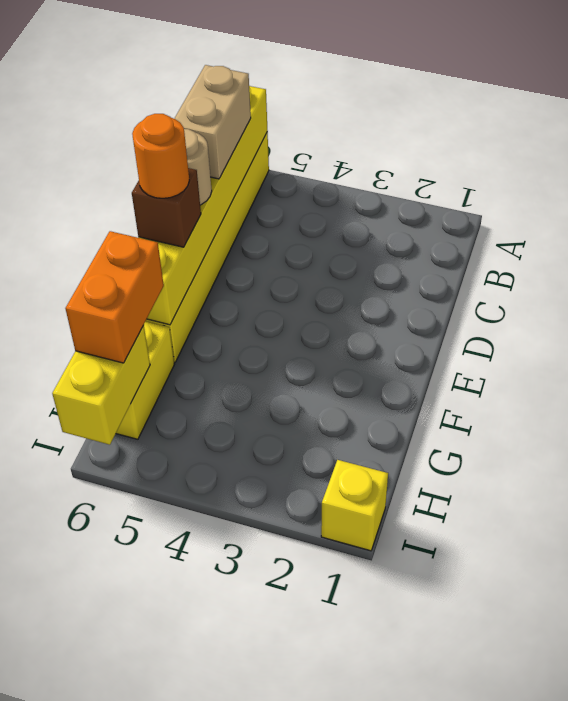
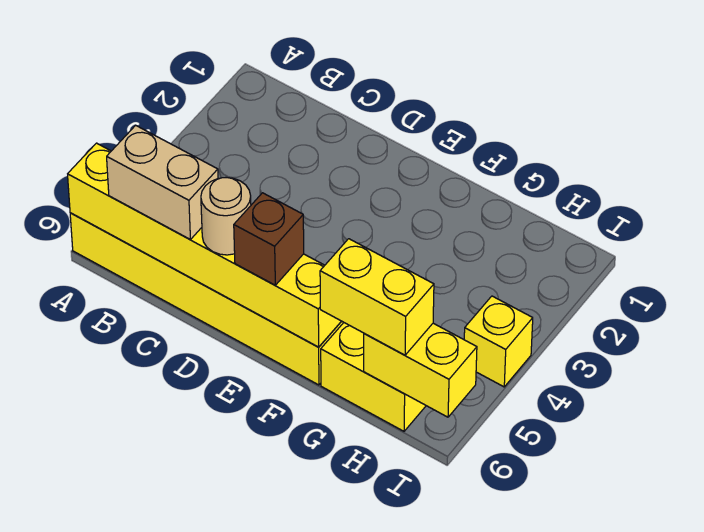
orange round brick E6 level 4 -> none
orange brick G6:H6 level 3 -> yellow brick G6:H6 level 3
yellow brick I1 level 1 -> yellow brick I4 level 1

